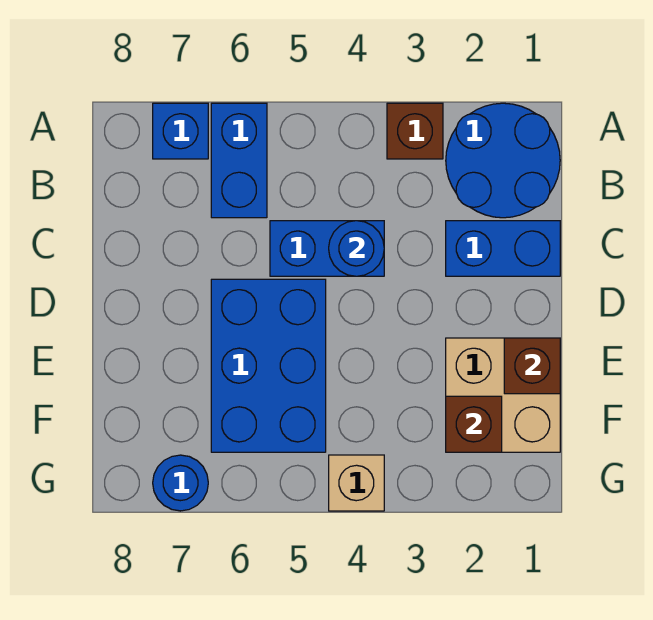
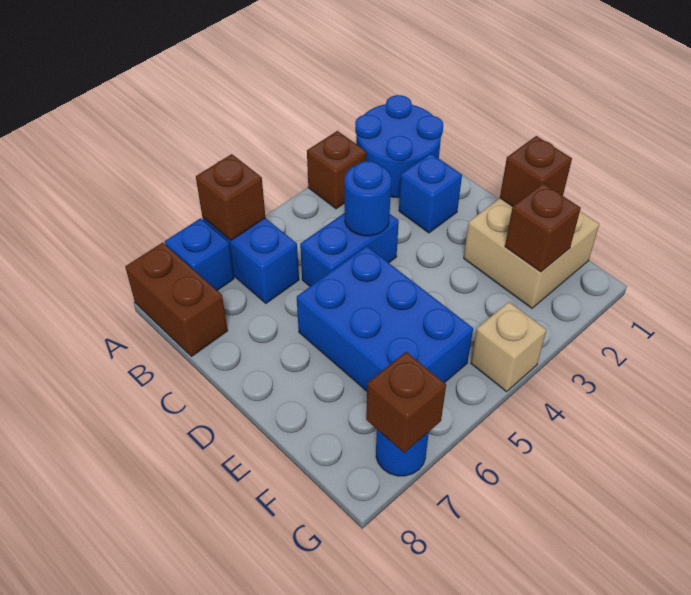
none -> brown brick A6 level 2
none -> brown brick A8:B8 level 1
blue brick C1:C2 level 1 -> blue brick C2 level 1
none -> brown brick G7 level 2

